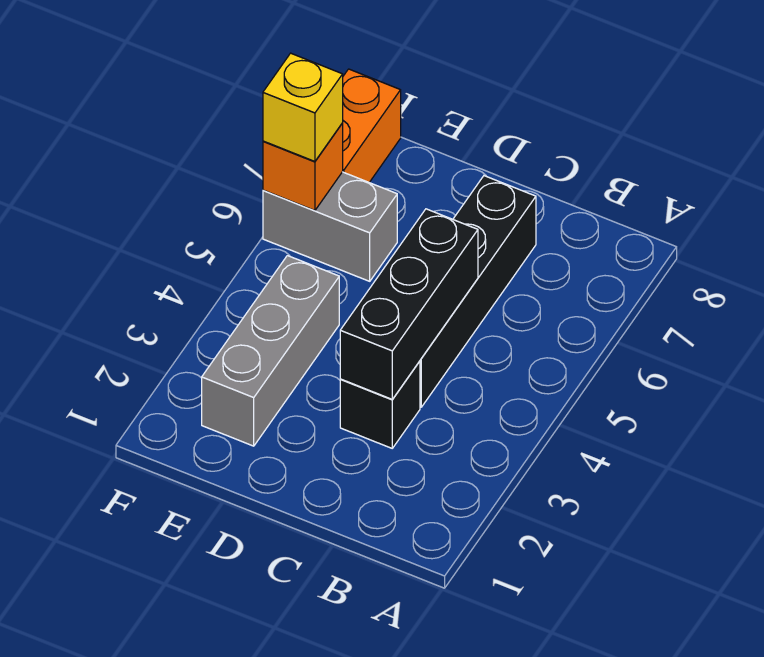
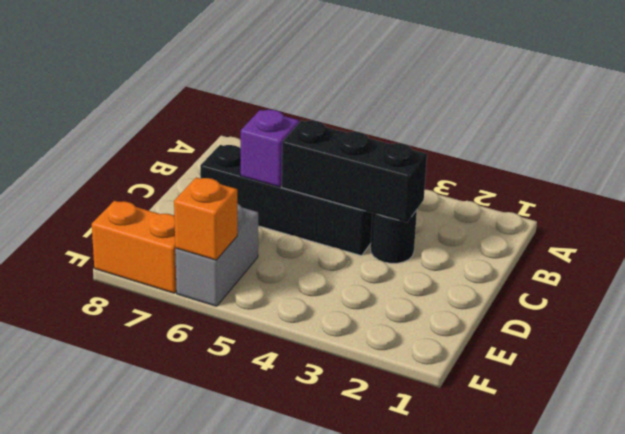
black brick C3 level 1 -> black round brick C3 level 1
none -> purple brick C6 level 2
grey brick E2:E4 level 1 -> none
yellow brick F6 level 3 -> none

